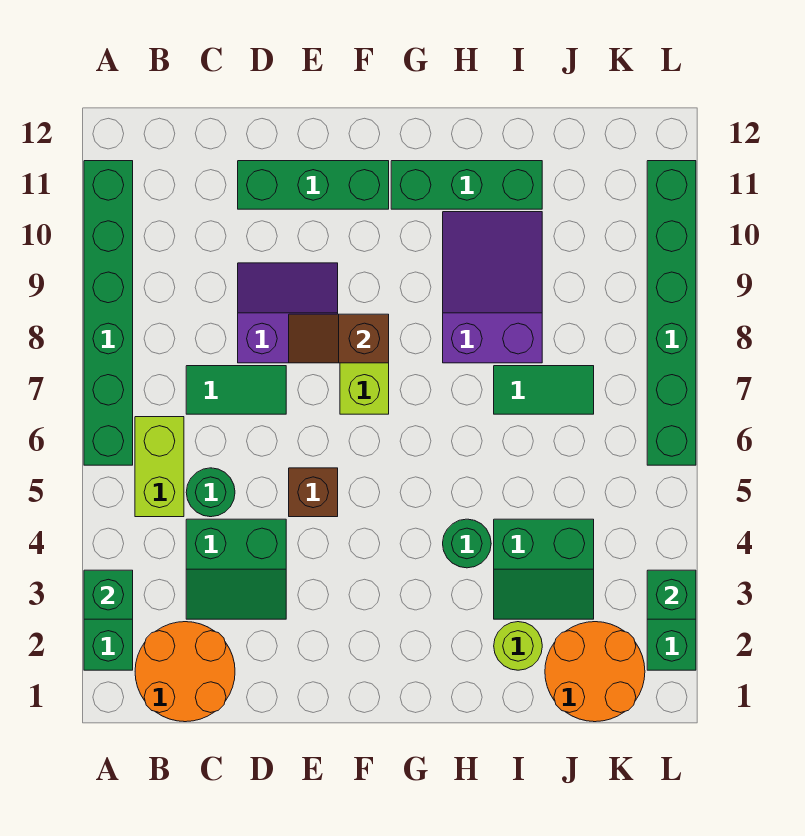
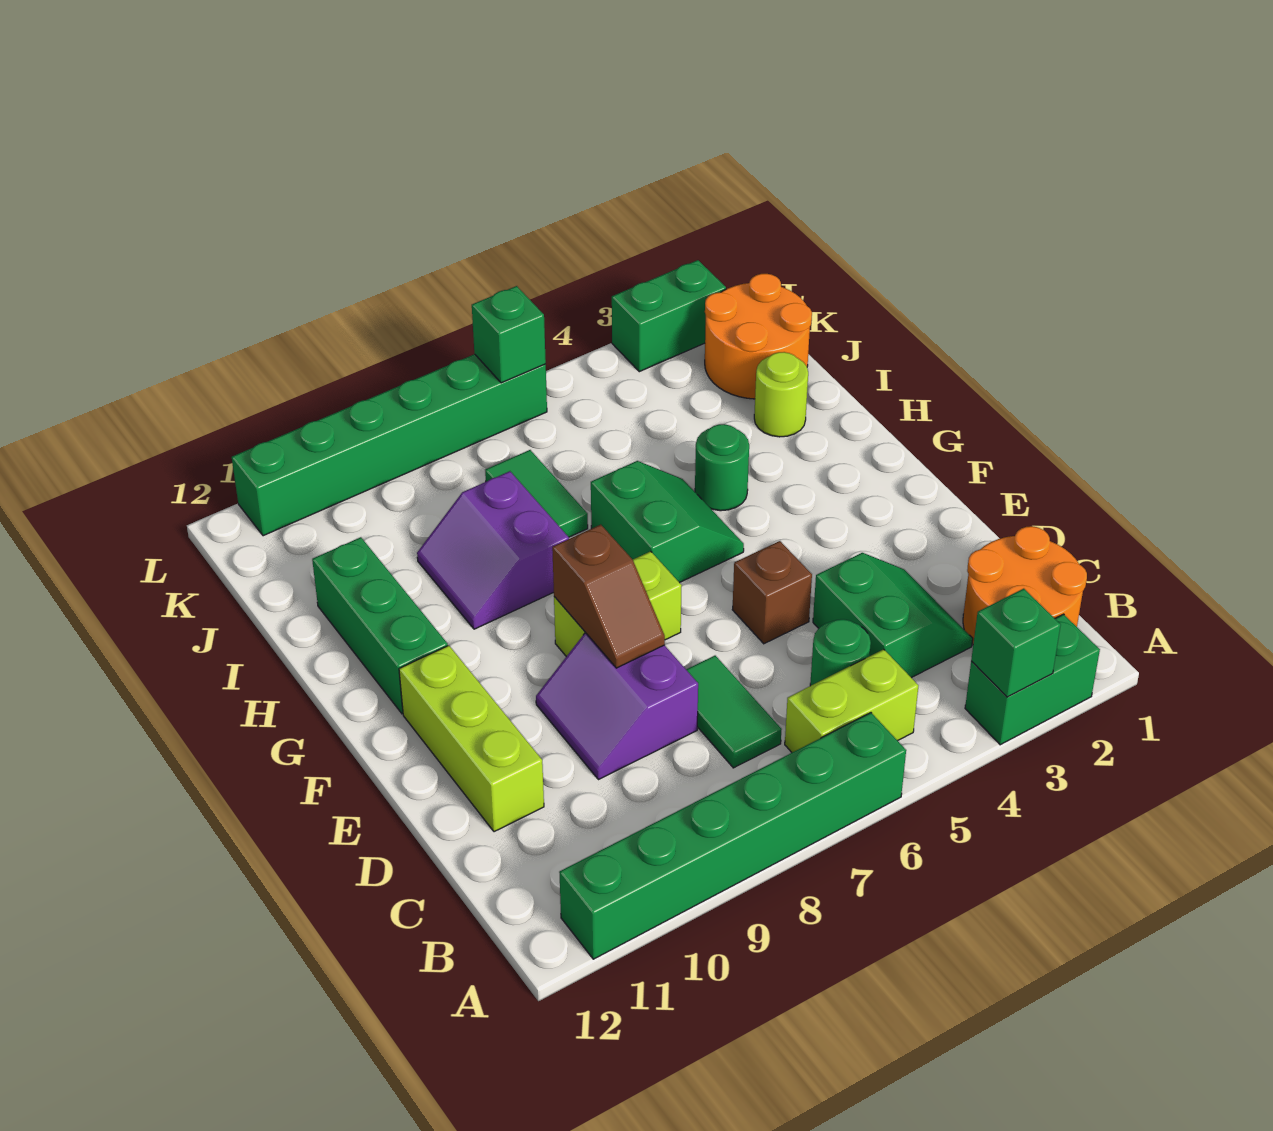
green brick D11:F11 level 1 -> lime brick D11:F11 level 1
purple slope H8:I10 level 1 top 8 -> purple slope H8:I9 level 1 top 8
green slope I3:J4 level 1 top 4 -> green slope G5:H6 level 1 top 6
green brick L3 level 2 -> green brick L6 level 2

